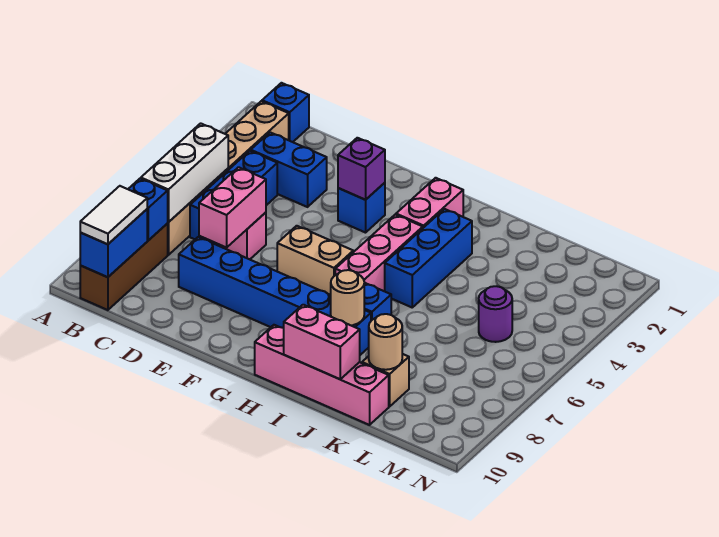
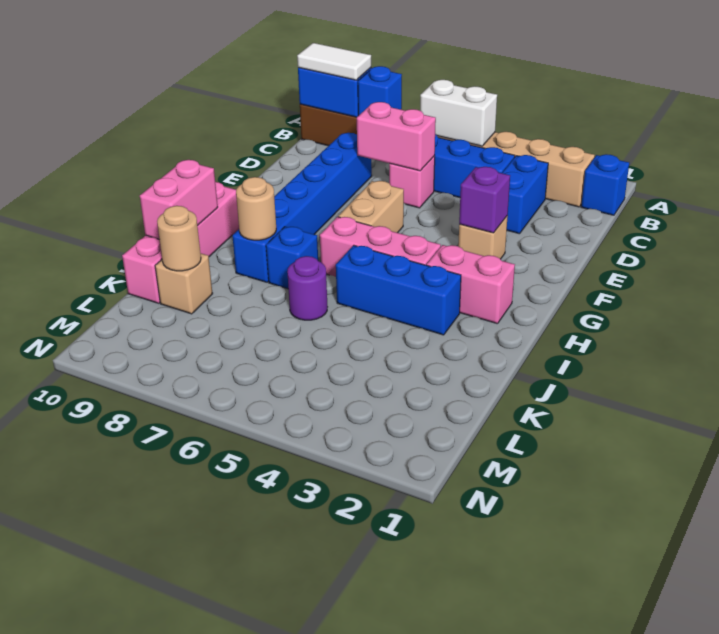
white brick B5:B7 level 2 -> white brick B5:B6 level 2
blue brick F3 level 1 -> tan brick F3 level 1
purple round brick L5 level 1 -> purple round brick J6 level 1

